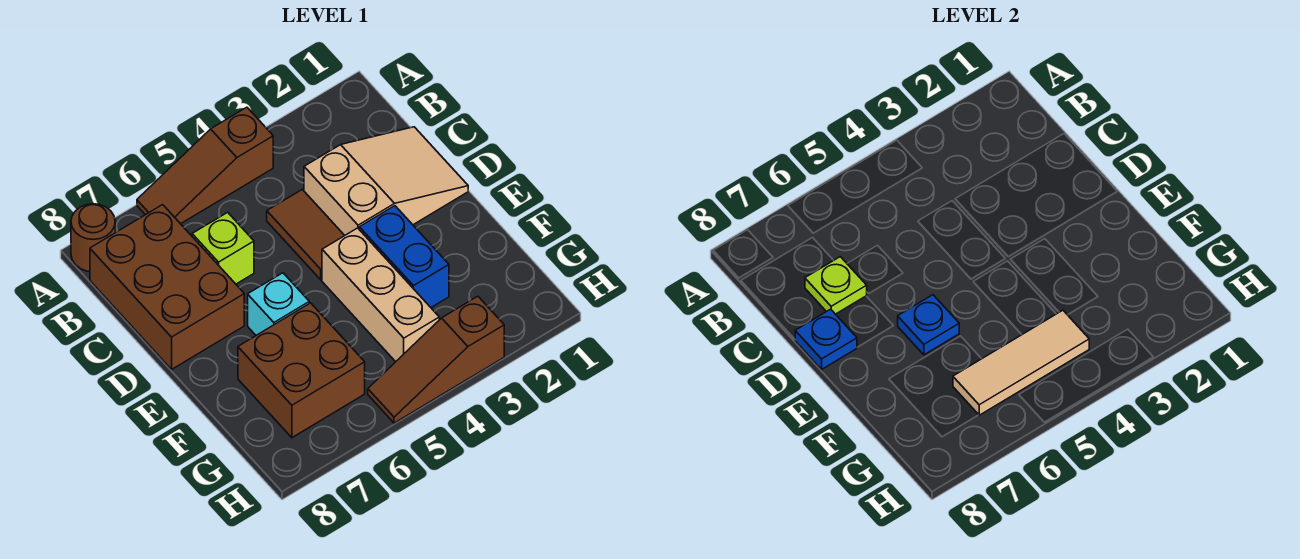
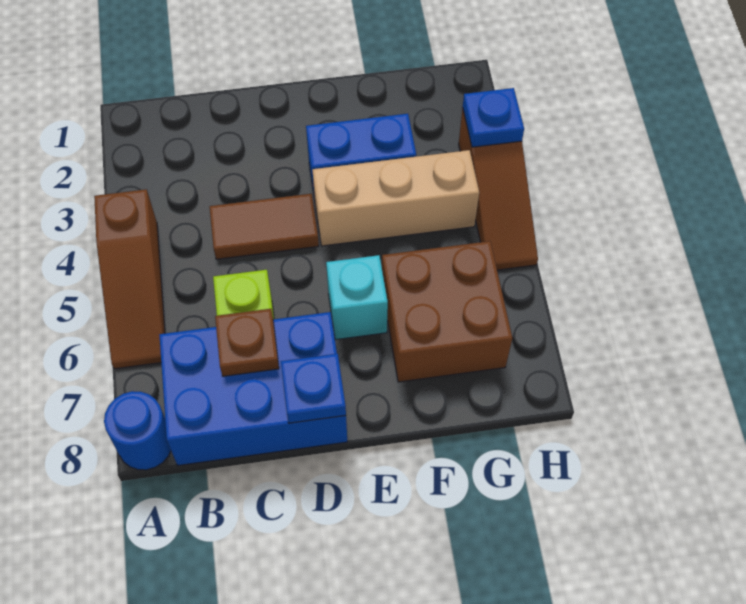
brown round brick A8 level 1 -> blue round brick A8 level 1
brown brick B7:D8 level 1 -> blue brick B7:D8 level 1
tan slope C1:D3 level 1 top 3 -> none
lime plate C7 level 2 -> brown plate C7 level 2
blue plate E6 level 2 -> blue plate H3 level 2
tan tile G4:G6 level 2 -> none

